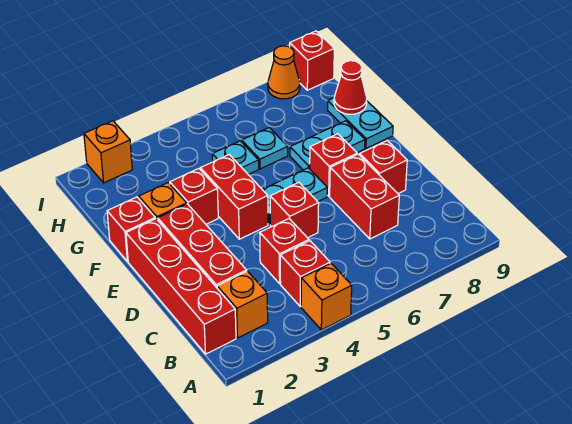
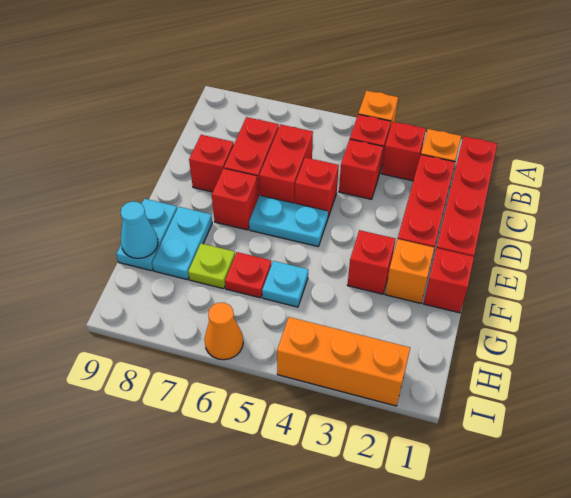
red brick E4:F4 level 1 -> red brick C6:D6 level 1
cyan plate F7:F8 level 1 -> cyan plate F8:G8 level 1
cyan plate G6 level 1 -> red plate G6 level 1
none -> lime plate G7 level 1
red cone G9 level 2 -> cyan cone G9 level 2
orange brick I2 level 1 -> orange brick I2:I4 level 1
orange cone I8 level 1 -> orange cone I6 level 1
red brick I9 level 1 -> red brick B3 level 1

